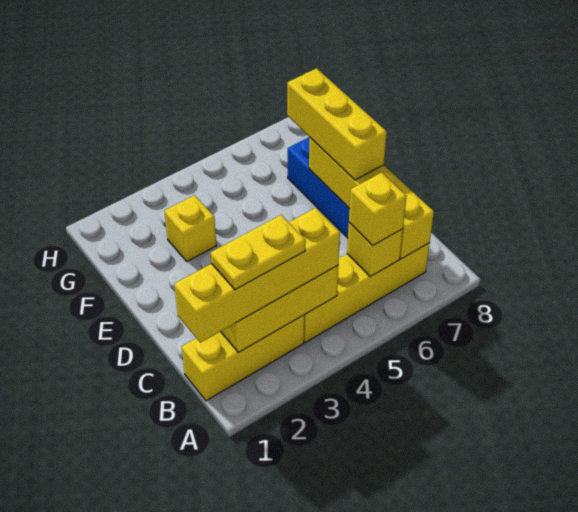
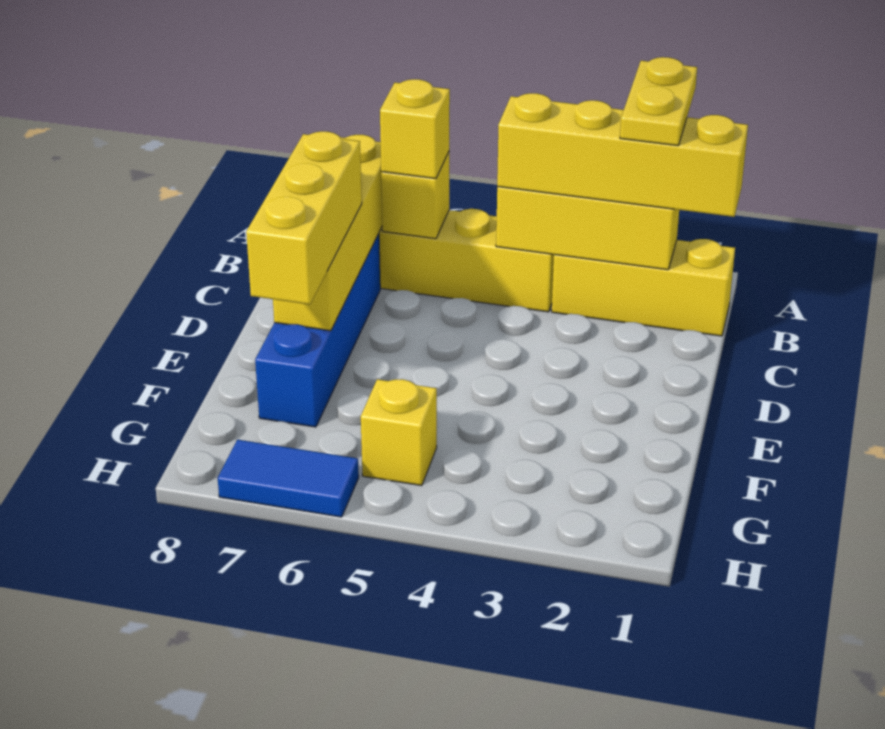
yellow plate B2:B3 level 4 -> yellow plate A2:B2 level 4
yellow brick F3 level 1 -> yellow brick G5 level 1
none -> blue tile H6:H7 level 1

